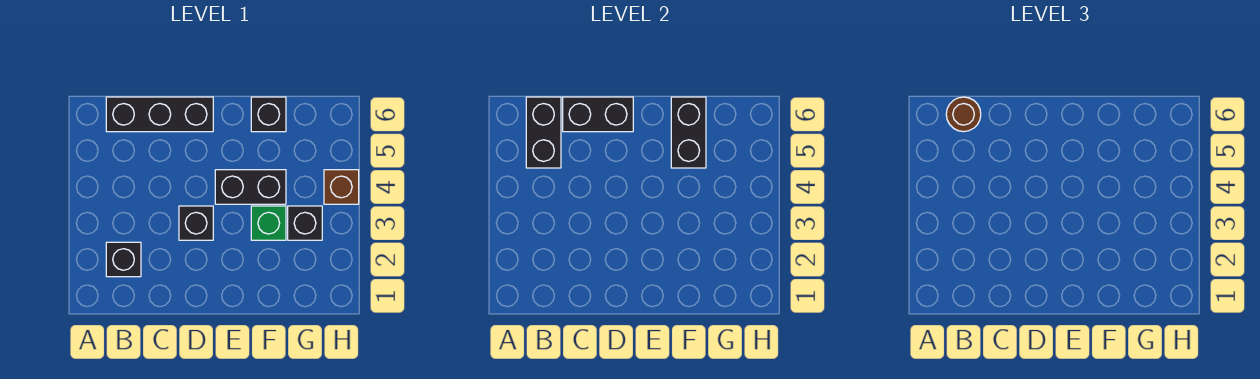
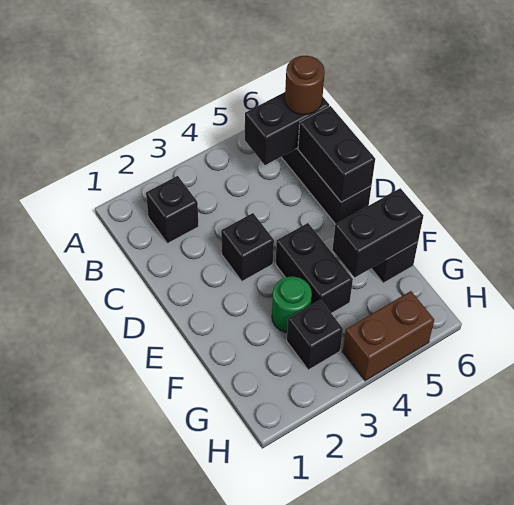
green brick F3 level 1 -> green round brick F3 level 1
brown brick H4 level 1 -> brown brick H4:H5 level 1

